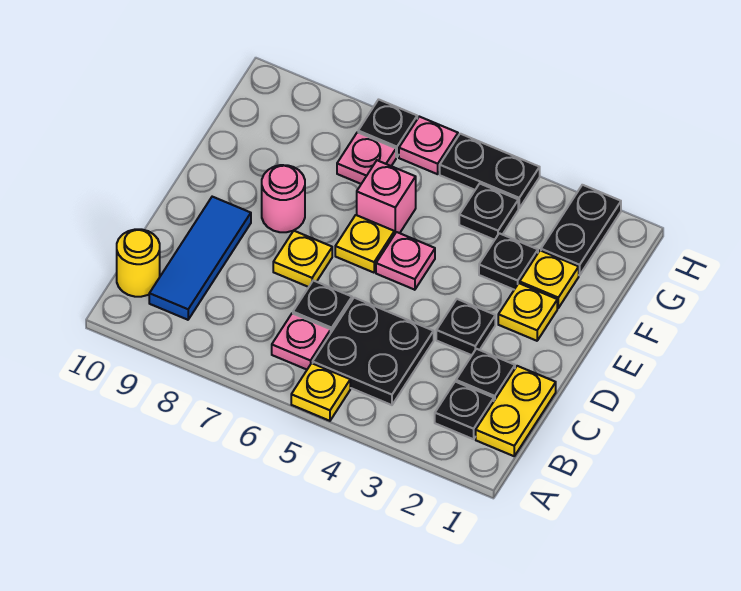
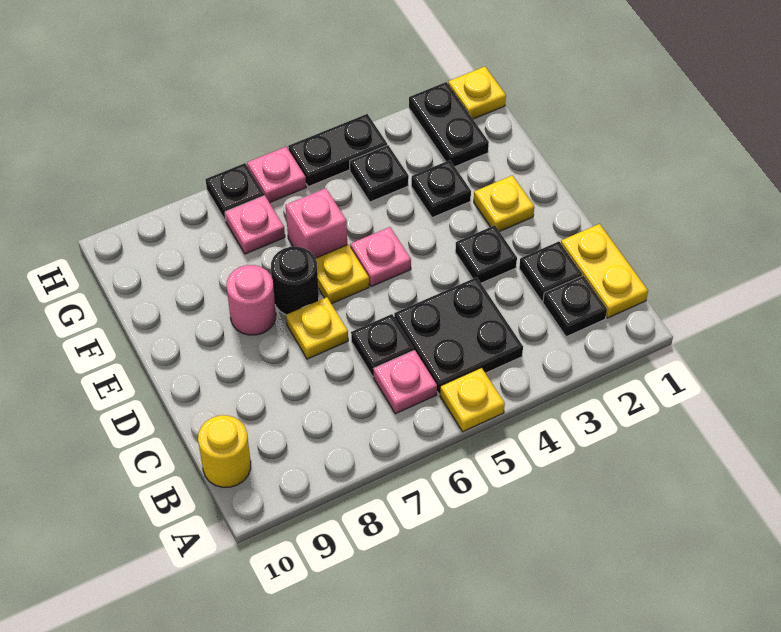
blue tile B9:D9 level 1 -> none
none -> black round brick E7 level 1
yellow plate F2 level 1 -> yellow plate H1 level 1

